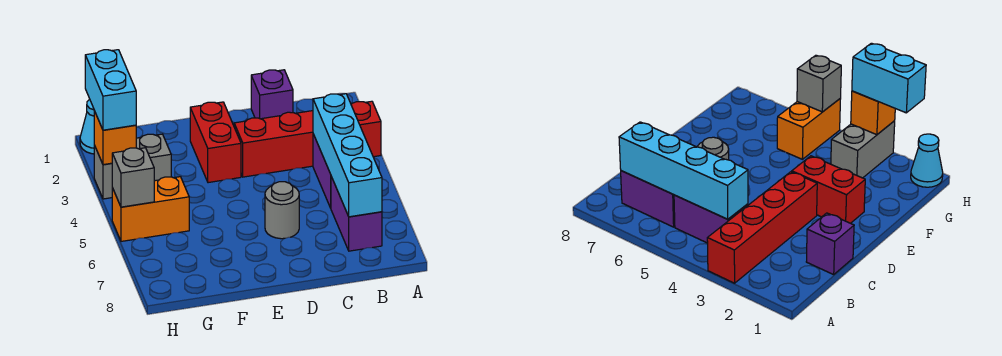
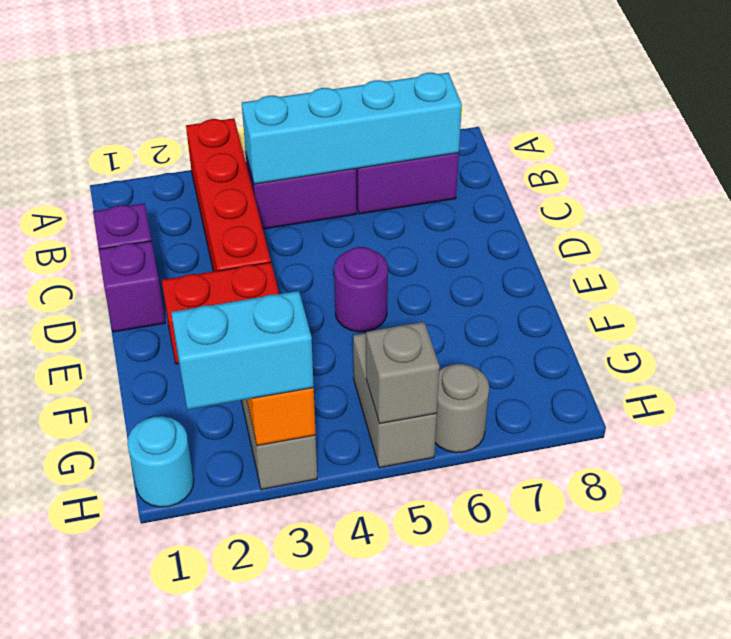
none -> purple brick D1 level 1
grey round brick D6 level 1 -> grey round brick H6 level 1
none -> purple round brick E5 level 1
orange brick G5:H5 level 1 -> grey brick G5:H5 level 1
cyan cone H1 level 1 -> cyan round brick H1 level 1

